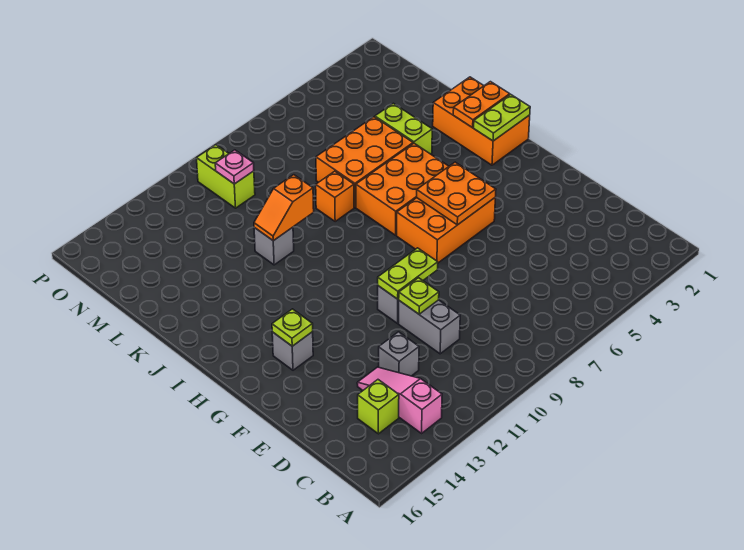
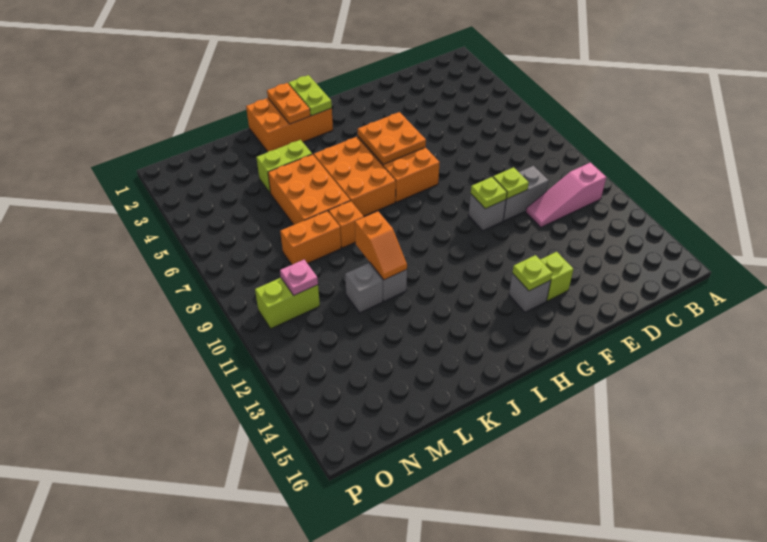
pink slope B13:D13 level 1 top B -> pink slope B11:D11 level 1 top B
lime brick C14 level 1 -> lime brick F14 level 1
grey brick D12 level 1 -> grey brick L11 level 1
lime plate F9:F10 level 2 -> lime plate F10 level 2
none -> orange brick L8:M8 level 1

